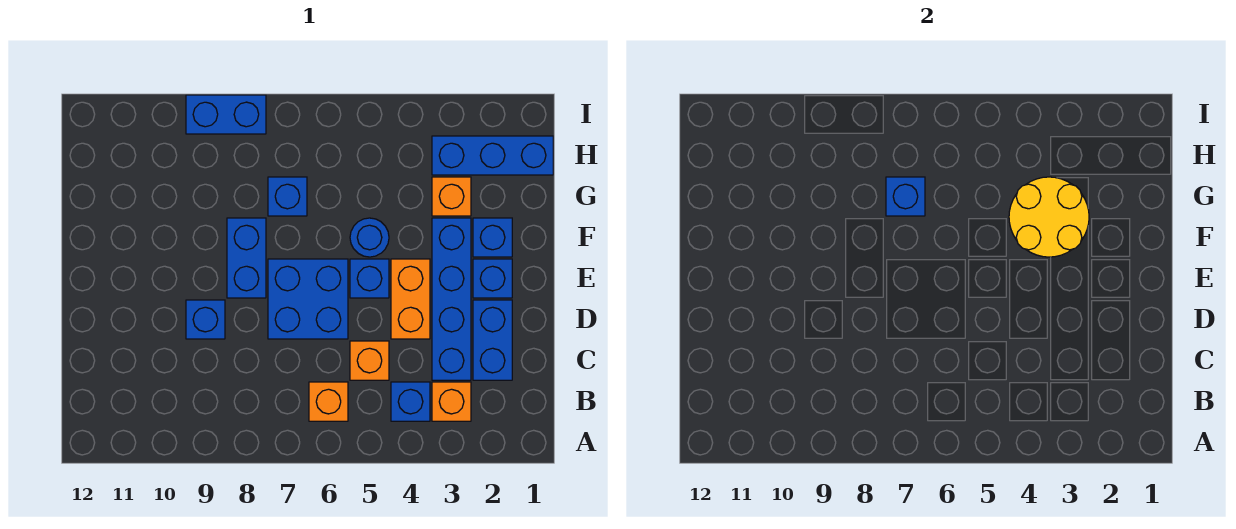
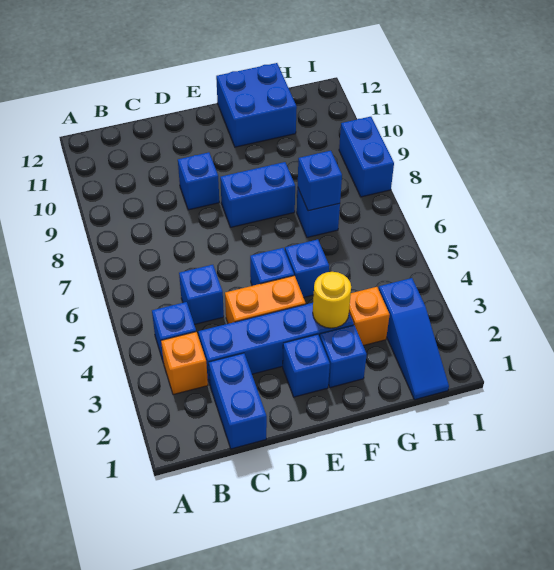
orange brick B6 level 1 -> none
blue brick C2:D2 level 1 -> blue brick C1:C2 level 1
orange brick C5 level 1 -> blue brick C5 level 1
blue brick D6:E7 level 1 -> blue brick F11:G12 level 1
yellow round brick F3:G4 level 2 -> yellow round brick F3 level 2
blue round brick F5 level 1 -> blue brick F5 level 1
blue brick H1:H3 level 1 -> blue slope H1:H3 level 1 top 3

